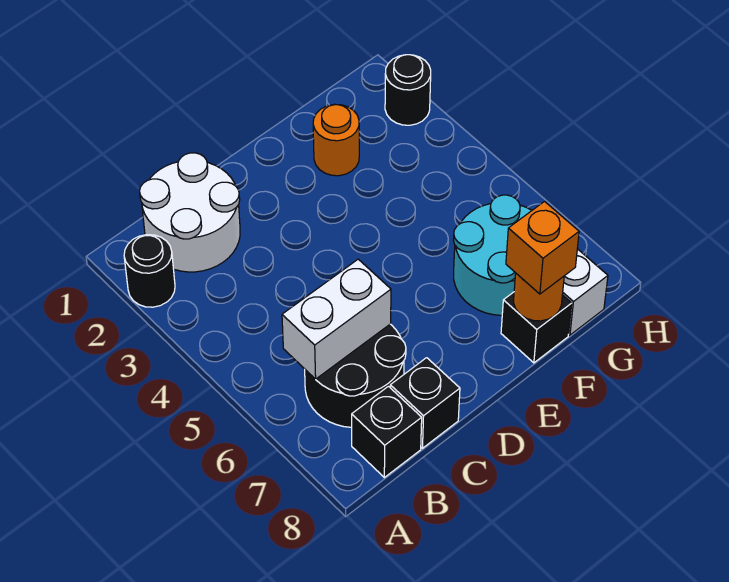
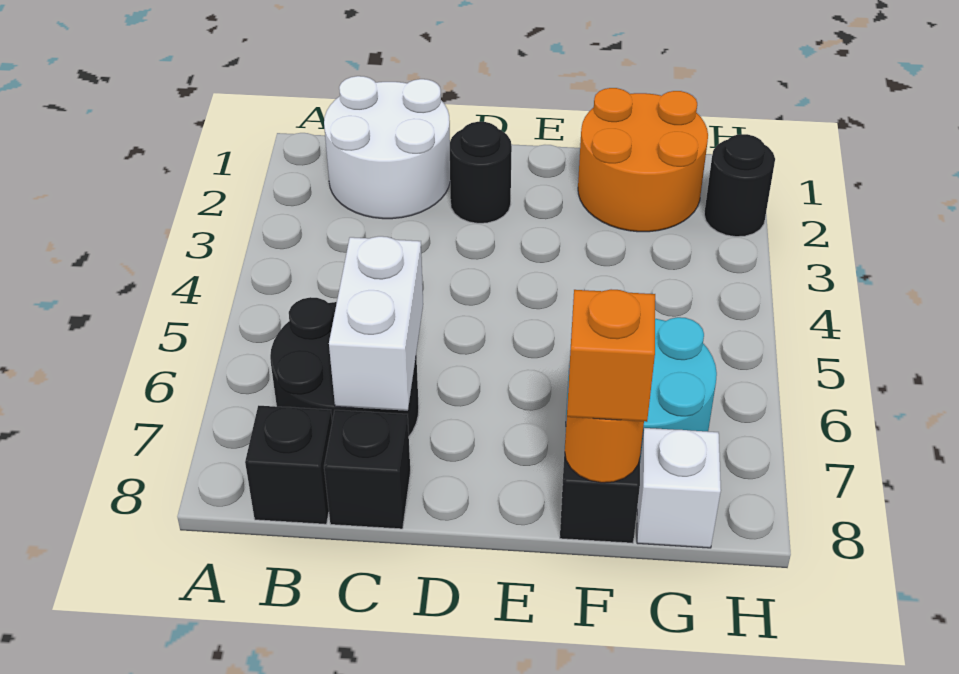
black round brick A2 level 1 -> black round brick D2 level 1
white brick B6:C6 level 2 -> white brick C6:C7 level 2
orange round brick F2 level 1 -> orange round brick F1:G2 level 1

